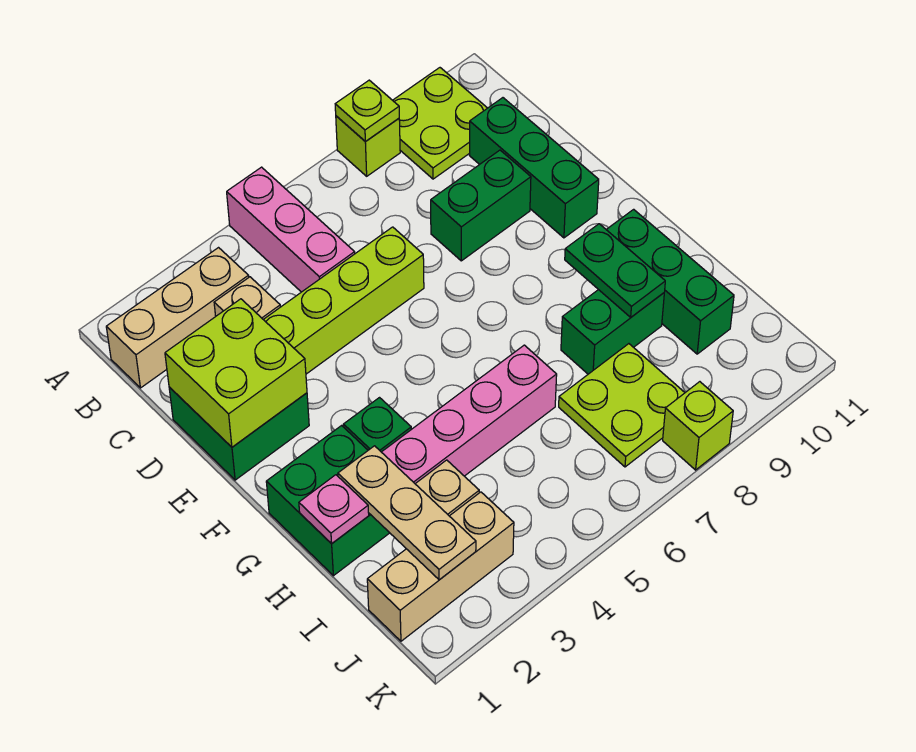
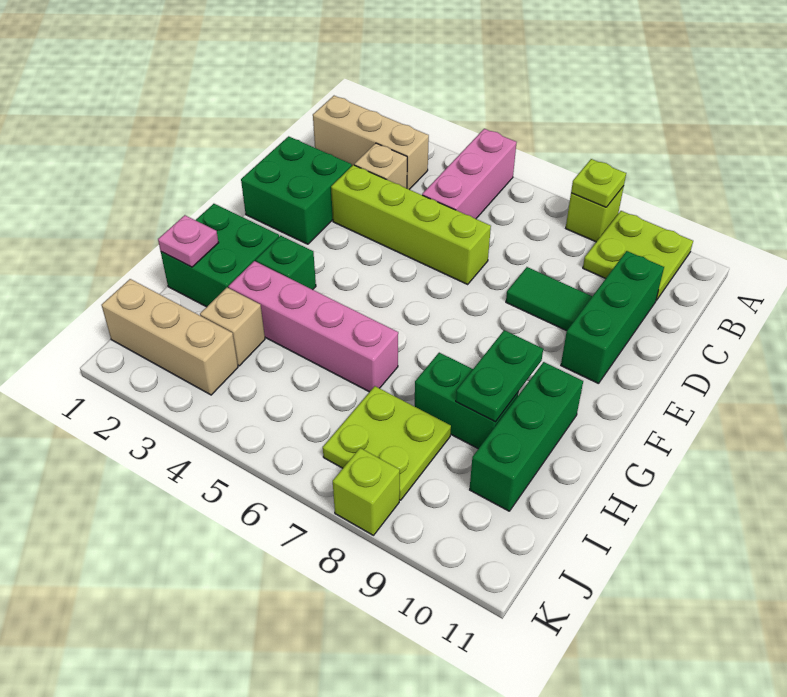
lime brick D1:E2 level 2 -> none
green brick D8:D9 level 1 -> green tile D8:D9 level 1
tan plate H2:J2 level 2 -> none

